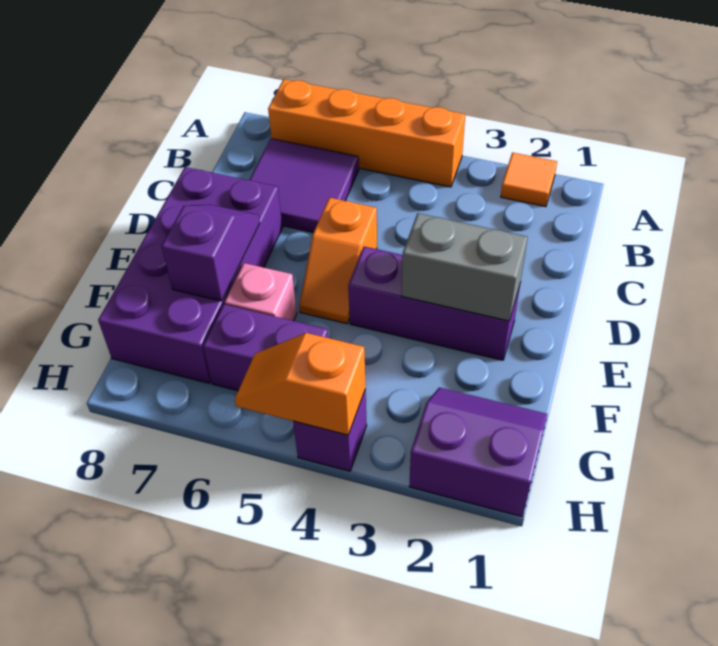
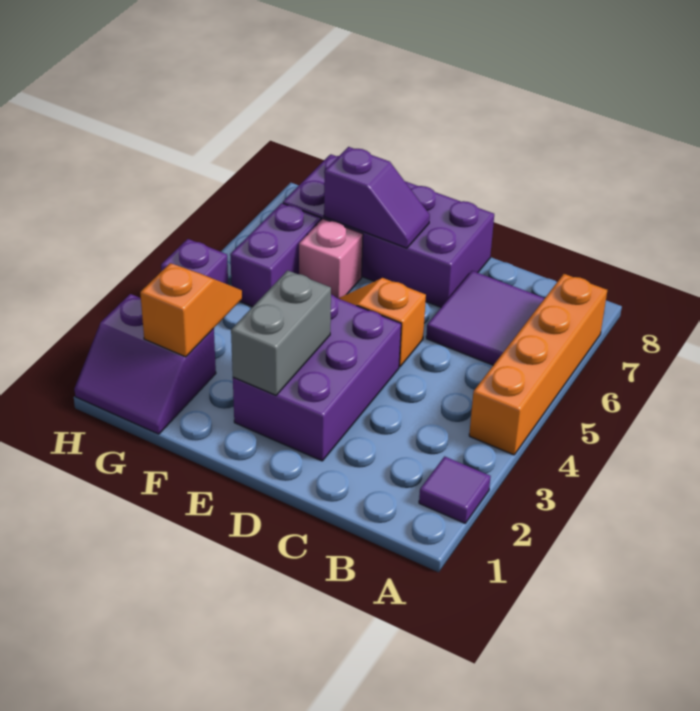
orange tile A2 level 1 -> purple tile A2 level 1
purple brick E2:E4 level 1 -> purple brick D2:E4 level 1
purple slope G1:H2 level 1 top H -> purple slope G1:H2 level 1 top 2
orange slope H4:H5 level 2 top 4 -> orange slope G2:G3 level 2 top 2

